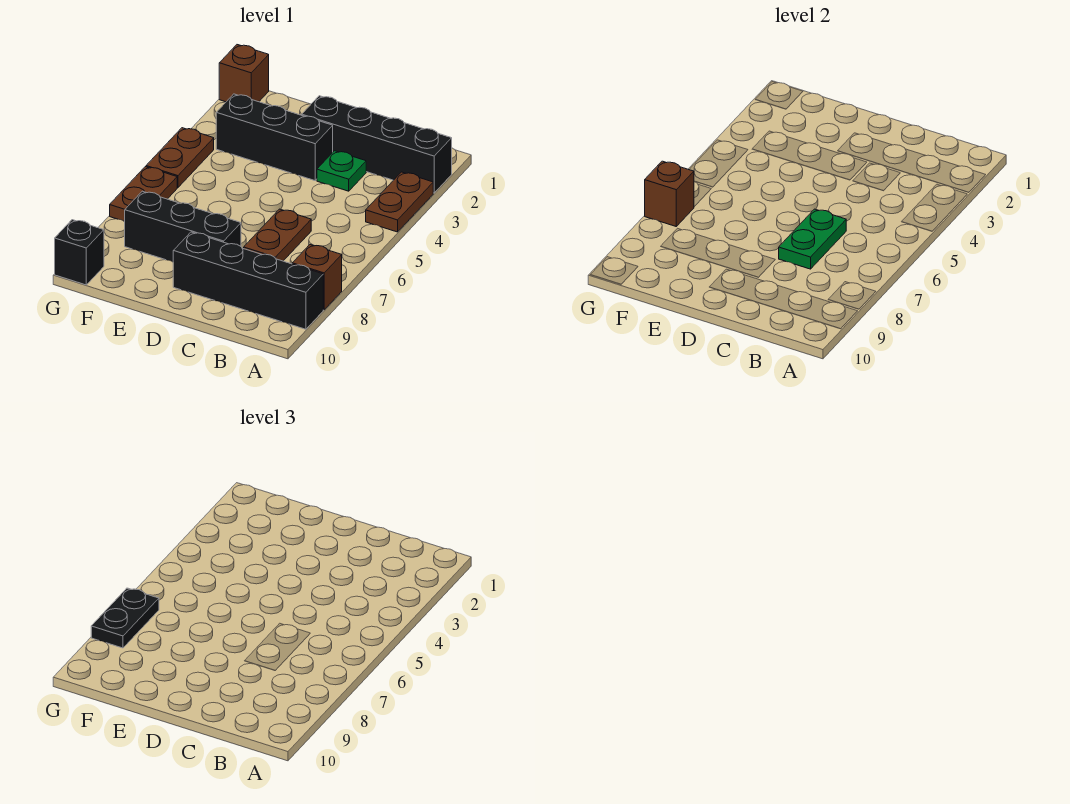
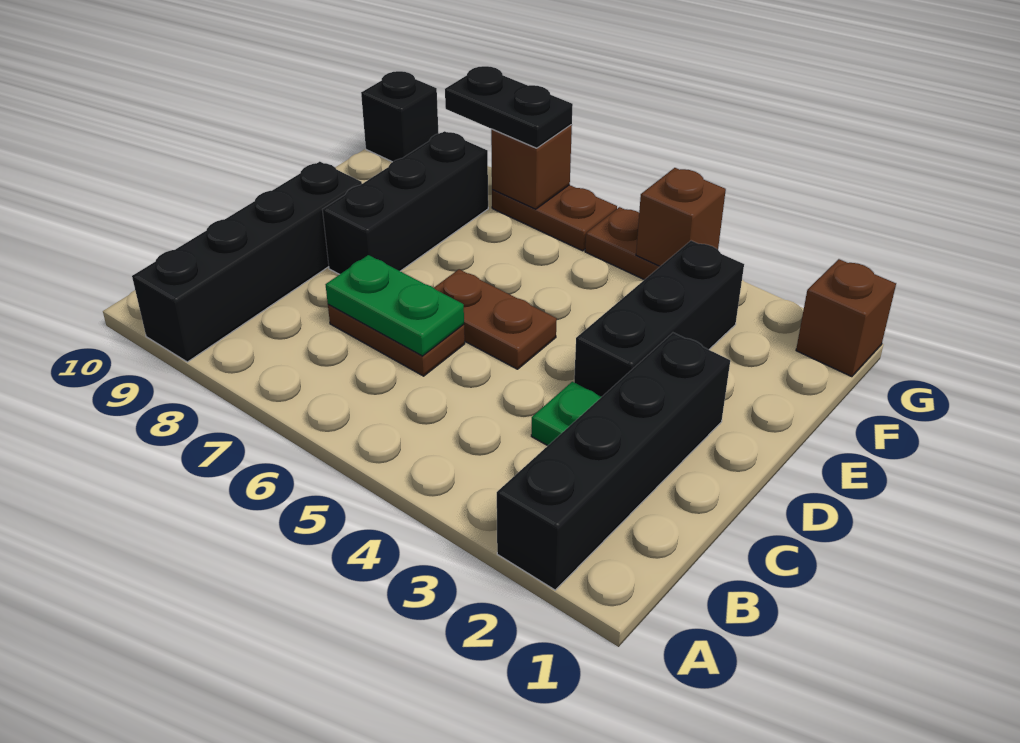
brown plate A3:A4 level 1 -> brown plate D5:D6 level 1
brown brick A8 level 1 -> brown brick G4 level 2

